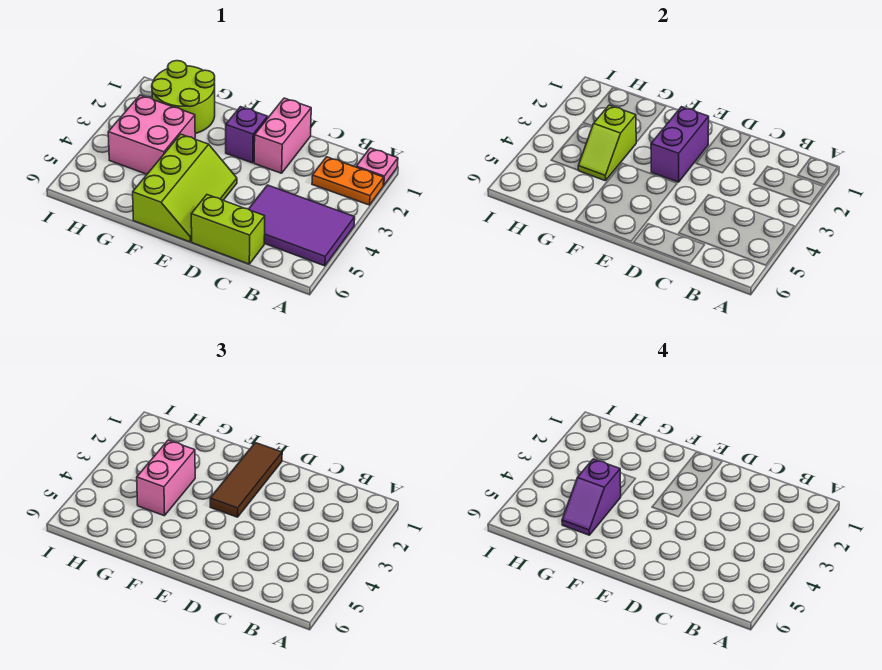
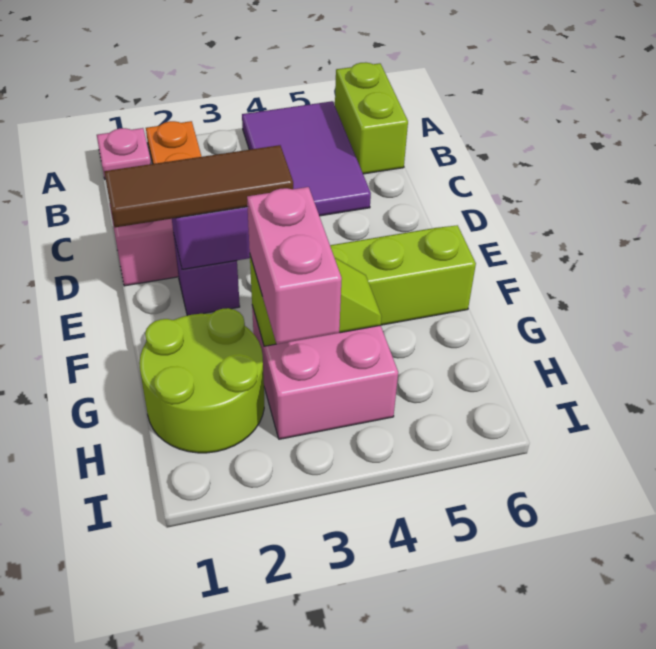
lime brick C6:D6 level 1 -> lime brick A6:B6 level 1
pink brick G3:G4 level 3 -> pink brick G3:H3 level 3
purple slope G4:G5 level 4 top 4 -> none

